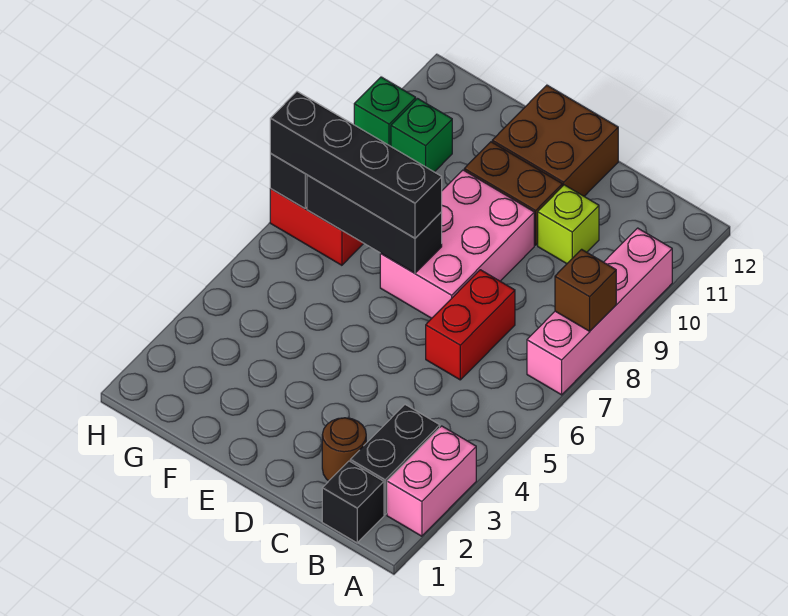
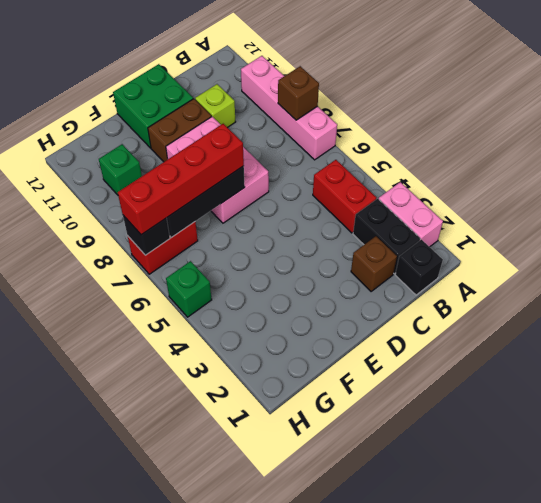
brown round brick C2 level 1 -> brown brick C2 level 1
red brick C6:C7 level 1 -> red brick B4:B5 level 1
brown brick D11:E12 level 1 -> green brick D11:E12 level 1
black brick E7:H7 level 3 -> red brick E7:H7 level 3
green brick H10 level 1 -> green brick H5 level 1

